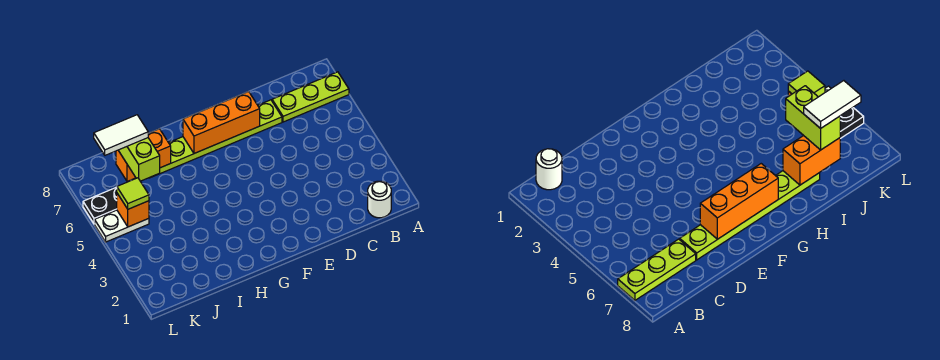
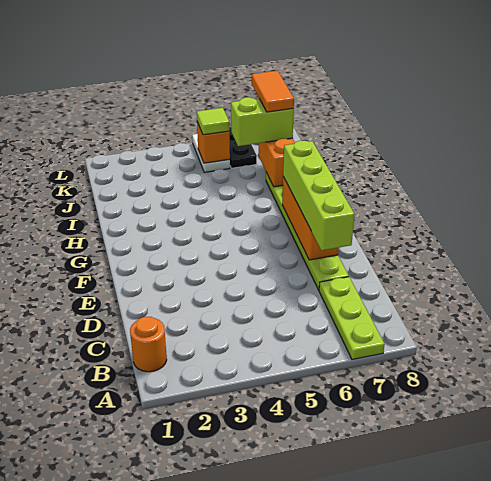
white round brick B1 level 1 -> orange round brick B1 level 1
none -> lime brick D7:G7 level 3
white tile J7:K7 level 4 -> orange tile J7:K7 level 4

